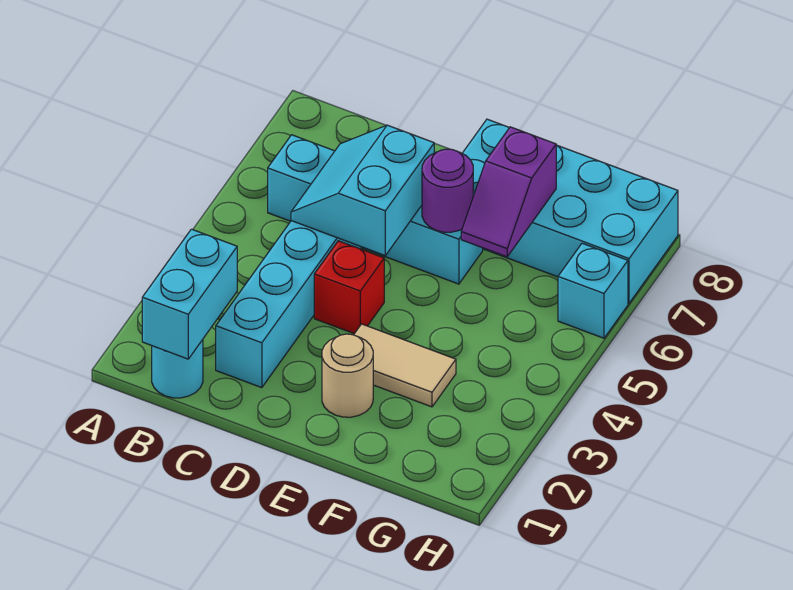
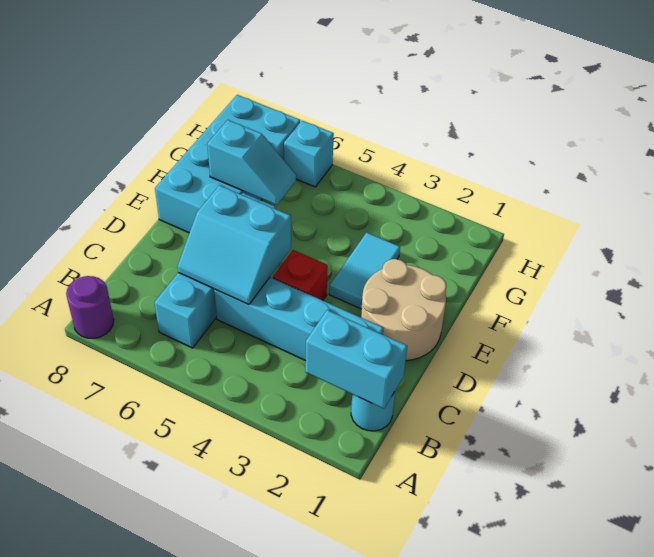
tan round brick E2 level 1 -> tan round brick D1:E2 level 1
tan tile E3:F3 level 1 -> cyan tile E3:F3 level 1
purple round brick E6 level 2 -> purple round brick A8 level 1
purple slope F6:F7 level 2 top 7 -> cyan slope F6:F7 level 2 top 7

